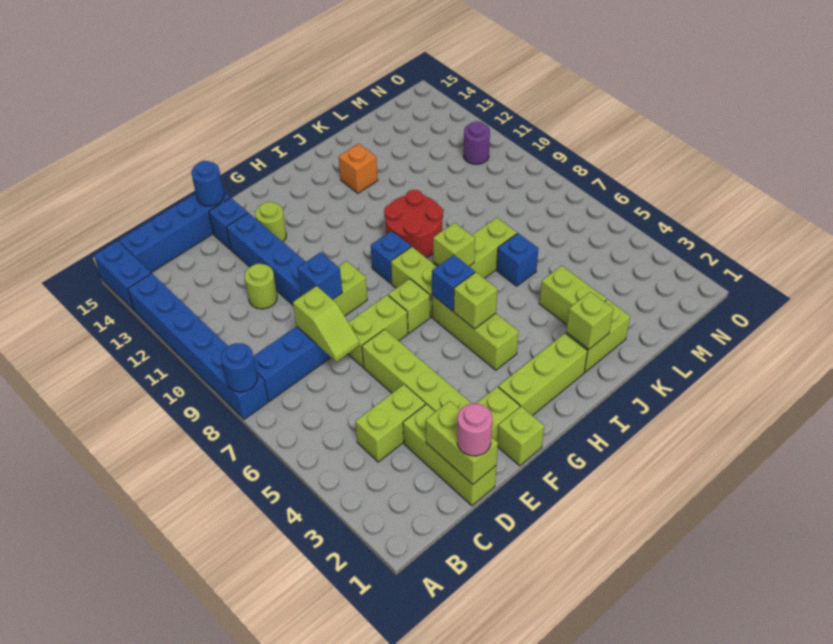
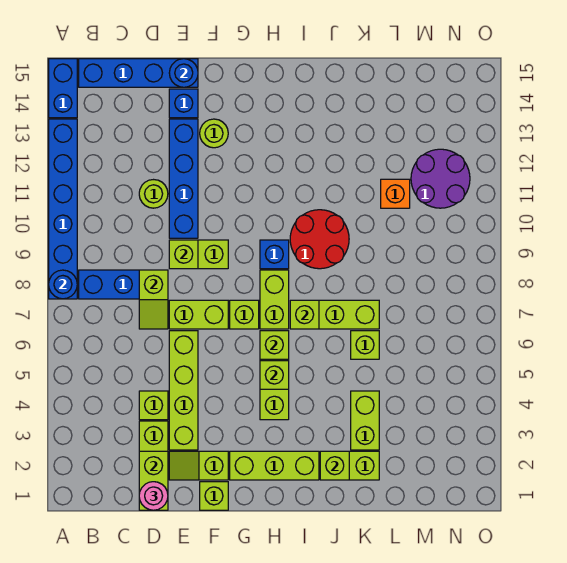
lime brick C4:D4 level 1 -> lime brick D4 level 1
blue brick E9 level 2 -> lime brick E9 level 2
blue brick H6 level 2 -> lime brick H6 level 2
orange brick J13 level 1 -> orange brick L11 level 1
blue brick K6 level 1 -> lime brick K6 level 1
purple round brick N11 level 1 -> purple round brick M11:N12 level 1

